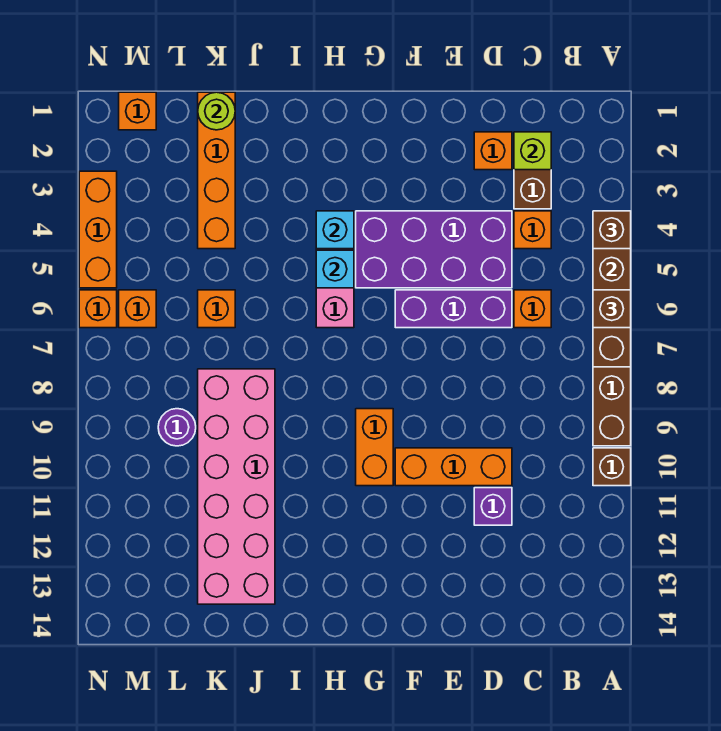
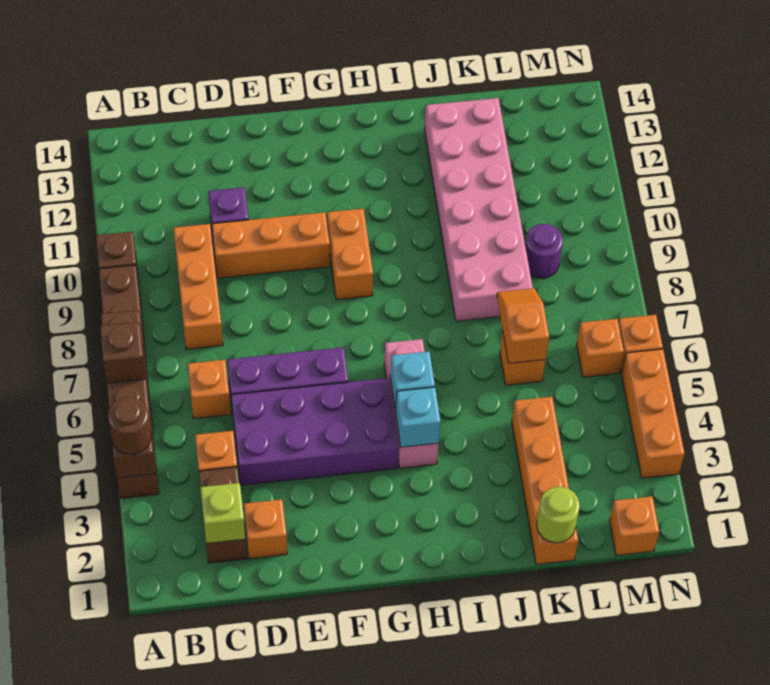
brown brick A4 level 3 -> brown round brick A4 level 3
none -> orange brick C8:C10 level 1
none -> orange slope K6:K7 level 2 top 6

